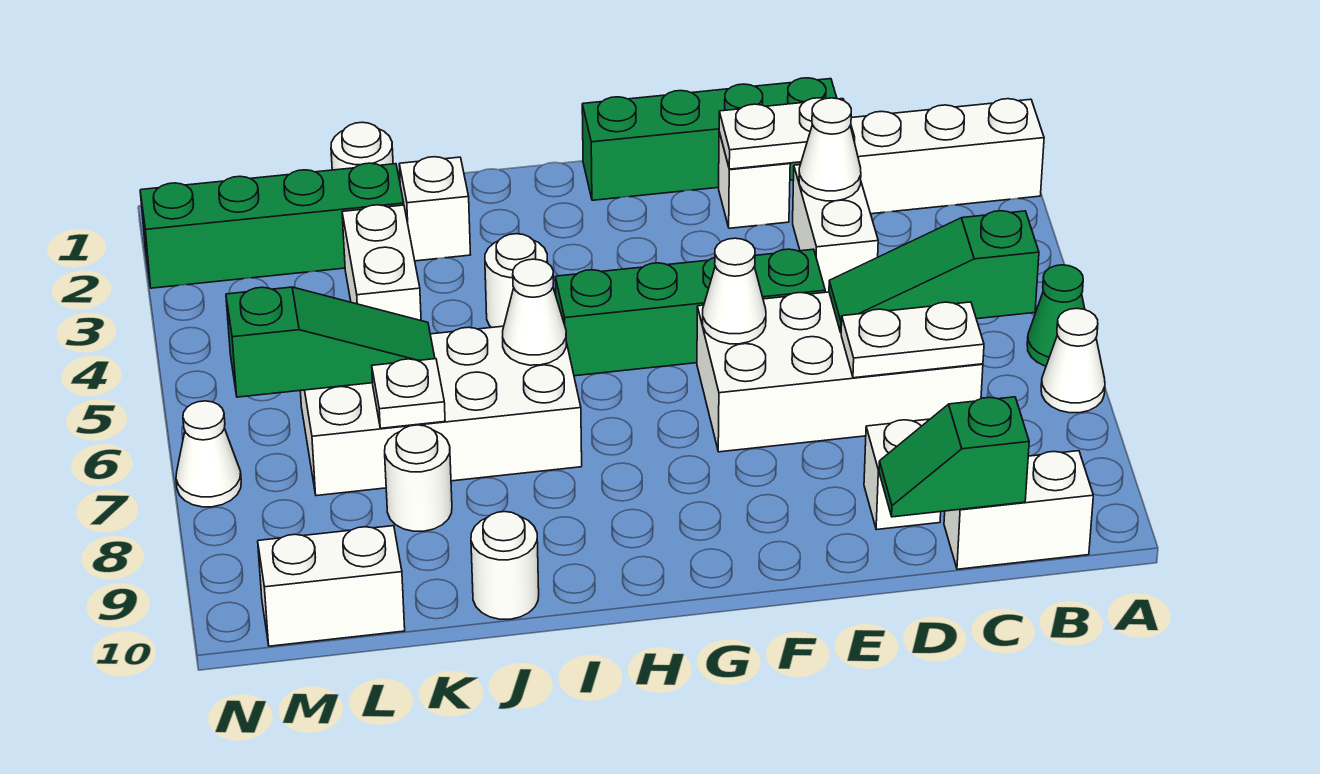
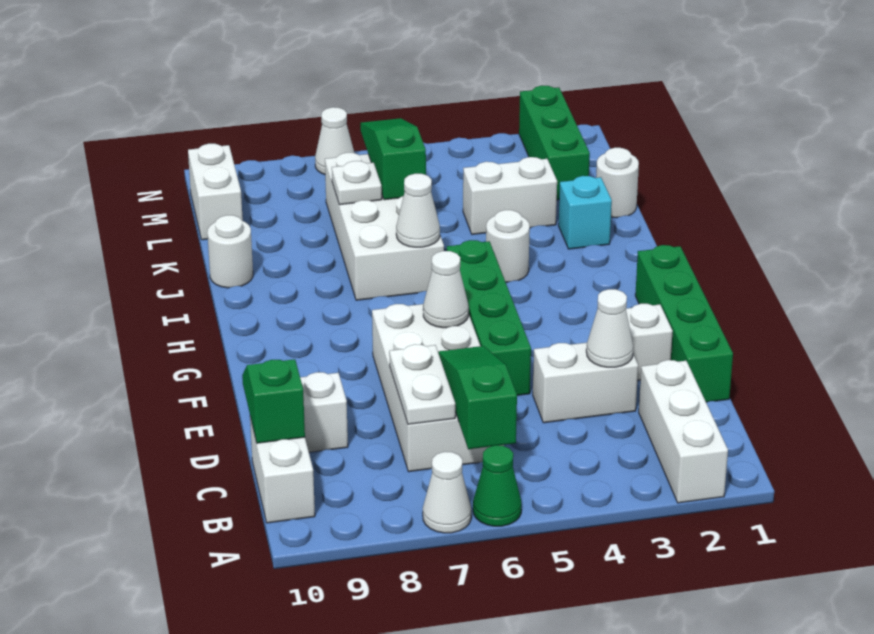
white plate D2:E2 level 2 -> none
white brick J2 level 1 -> cyan brick J2 level 1
green brick K2:N2 level 1 -> green brick L2:N2 level 1
green slope K6:M6 level 2 top M -> green slope K6:M6 level 2 top K
white round brick K8 level 1 -> none

